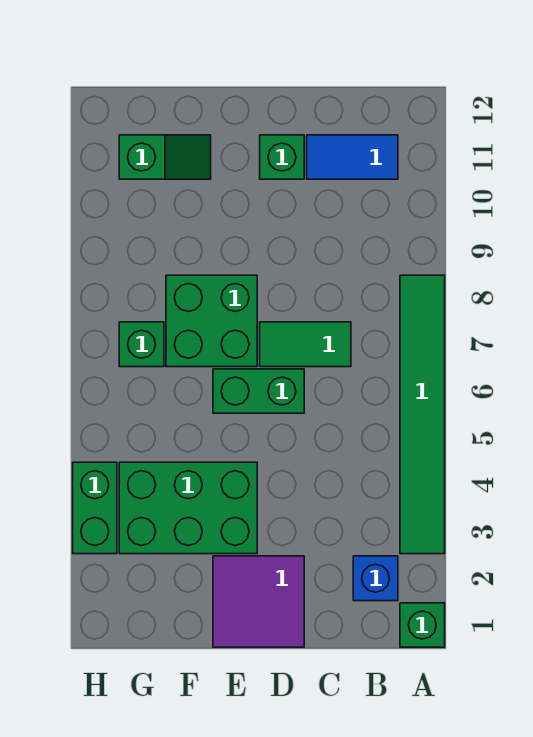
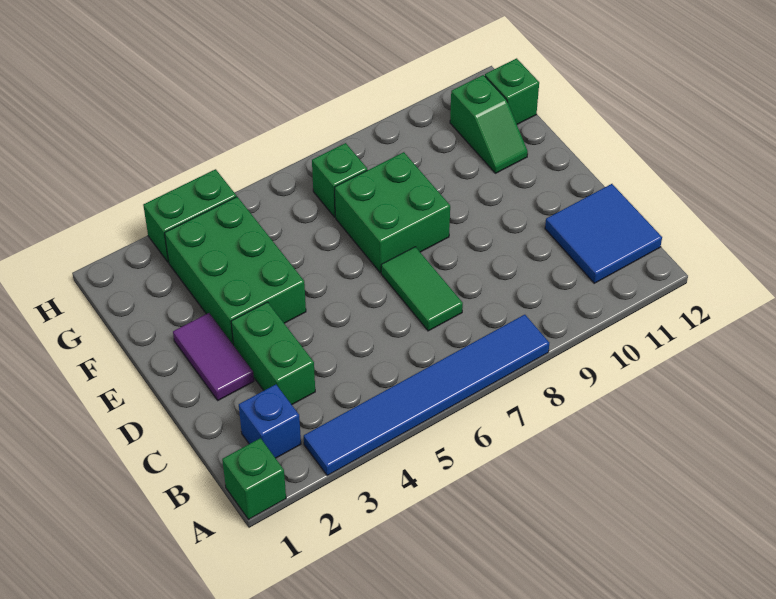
green tile A3:A8 level 1 -> blue tile A3:A8 level 1
blue tile B11:C11 level 1 -> blue tile B11:C12 level 1
purple tile D1:E2 level 1 -> purple tile D2:E2 level 1
green brick D6:E6 level 1 -> green brick C3:D3 level 1
green brick D11 level 1 -> green brick G12 level 1

